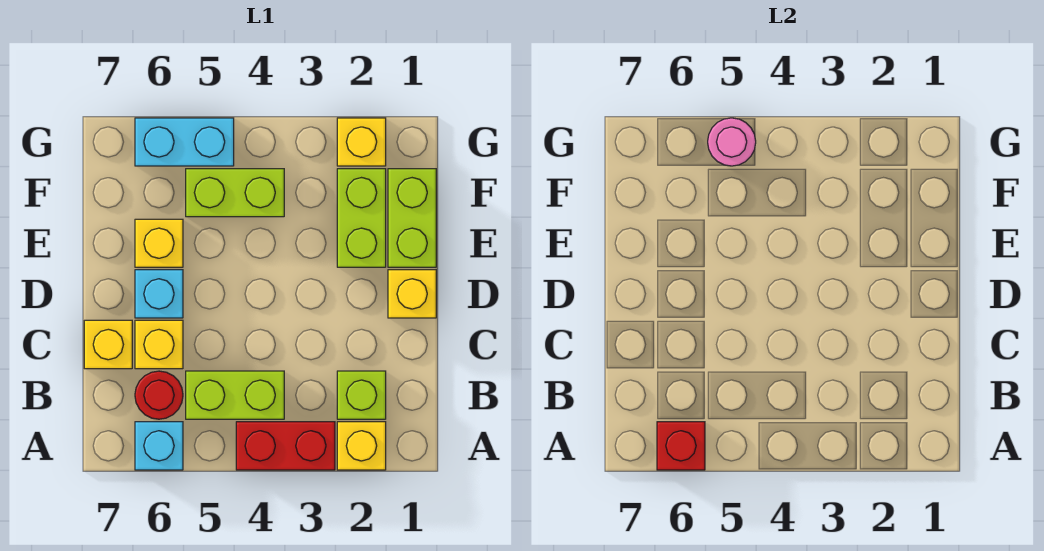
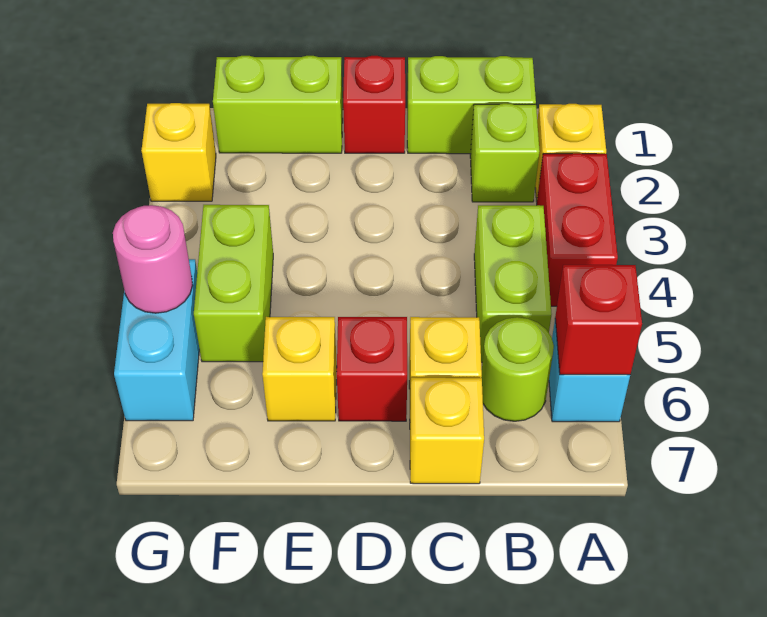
red round brick B6 level 1 -> lime round brick B6 level 1
yellow brick D1 level 1 -> red brick D1 level 1
cyan brick D6 level 1 -> red brick D6 level 1
lime brick E2:F2 level 1 -> lime brick B1:C1 level 1

